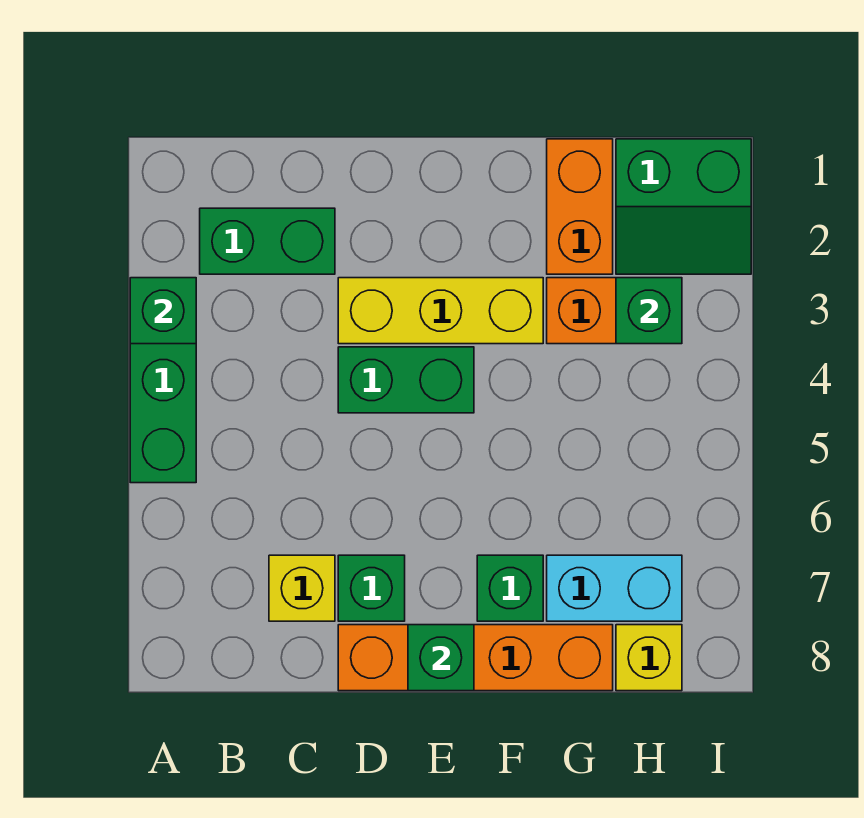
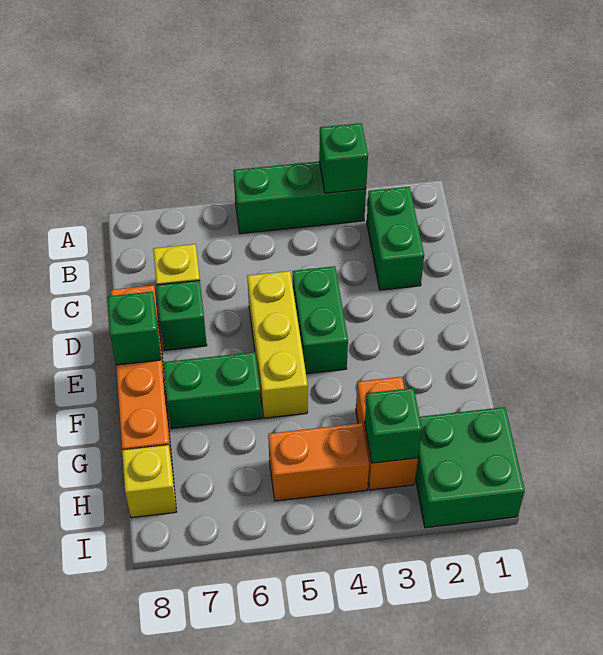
yellow brick D3:F3 level 1 -> yellow brick D5:F5 level 1
green brick F7 level 1 -> green brick F6:F7 level 1
orange brick G1:G2 level 1 -> orange brick H4:H5 level 1
cyan brick G7:H7 level 1 -> none
green slope H1:I2 level 1 top 1 -> green brick H1:I2 level 1

